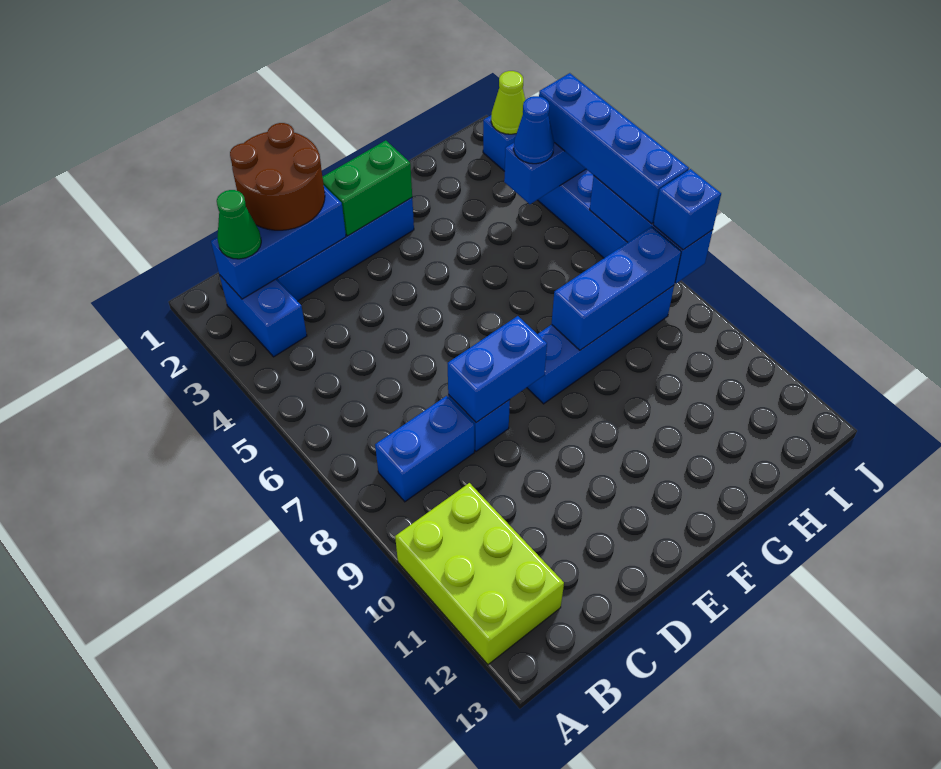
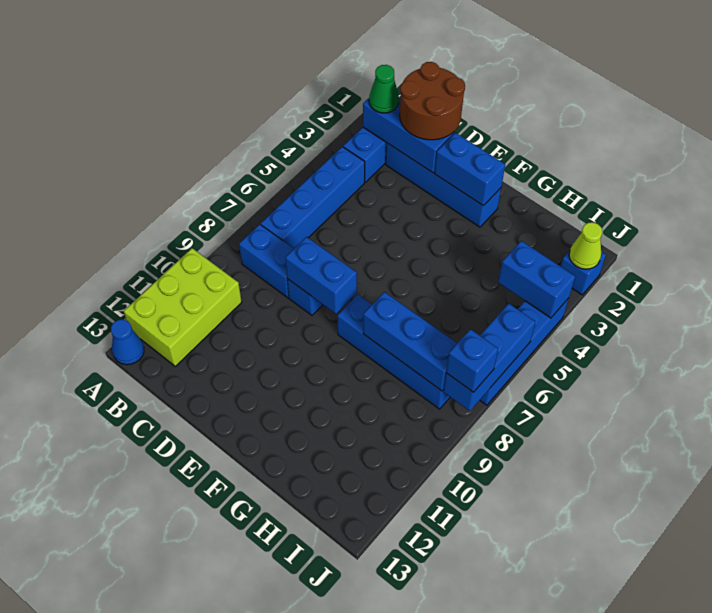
green brick E2:F2 level 2 -> blue brick E2:F2 level 2
blue cone I4 level 3 -> blue cone A13 level 1
blue brick J4:J7 level 3 -> blue brick B4:B7 level 1

